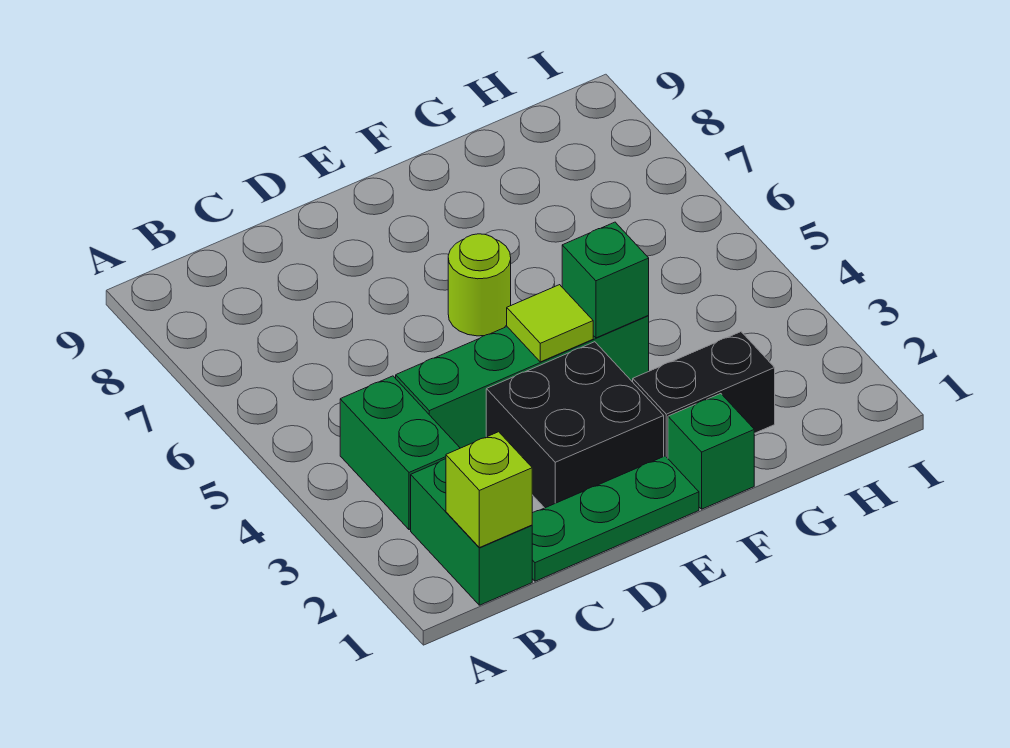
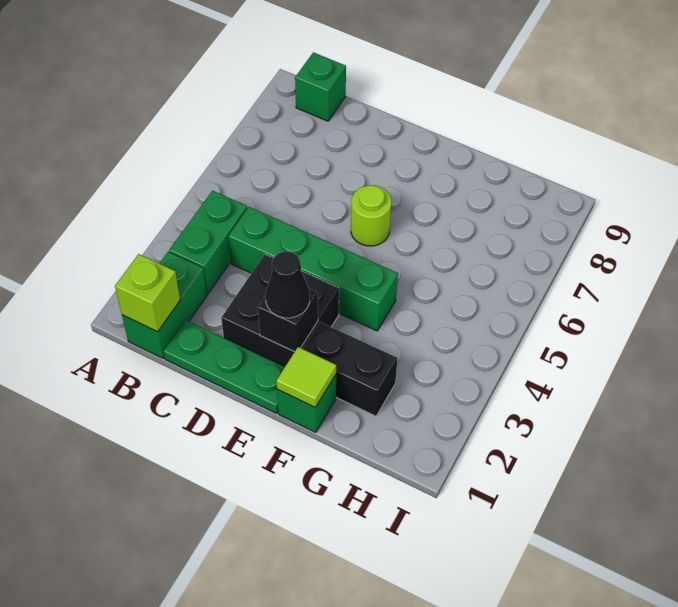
none -> black brick E2 level 2
none -> black cone E2 level 3
lime tile E4 level 2 -> lime tile F1 level 2
green brick F4 level 2 -> green brick B9 level 1

